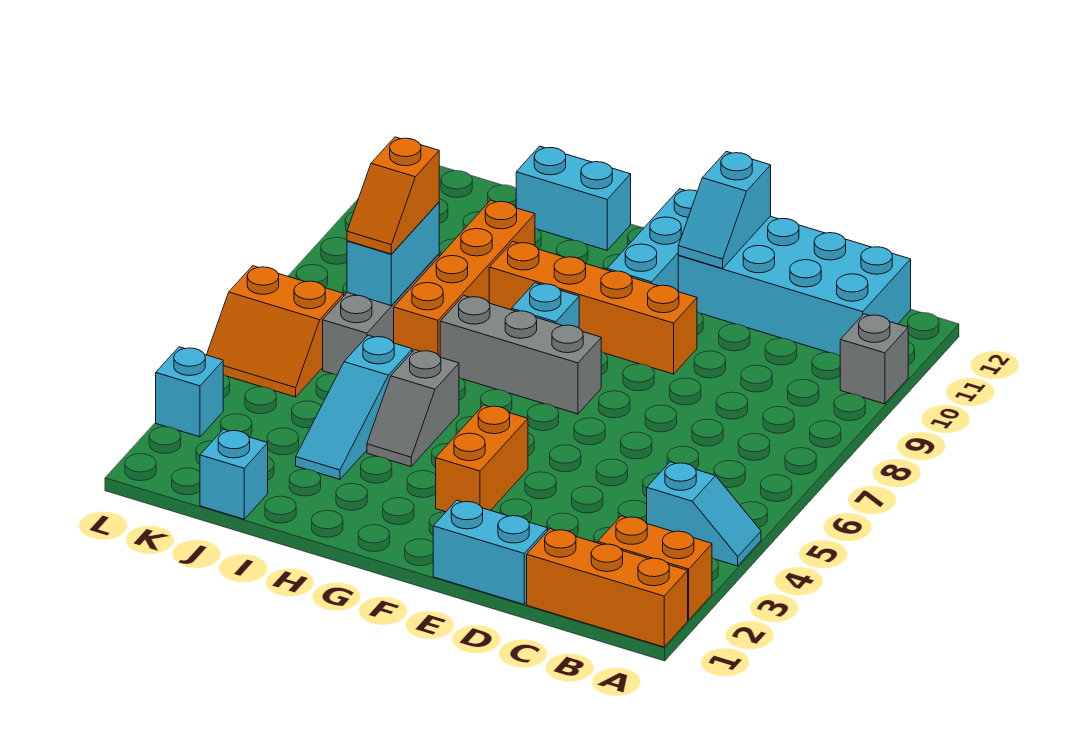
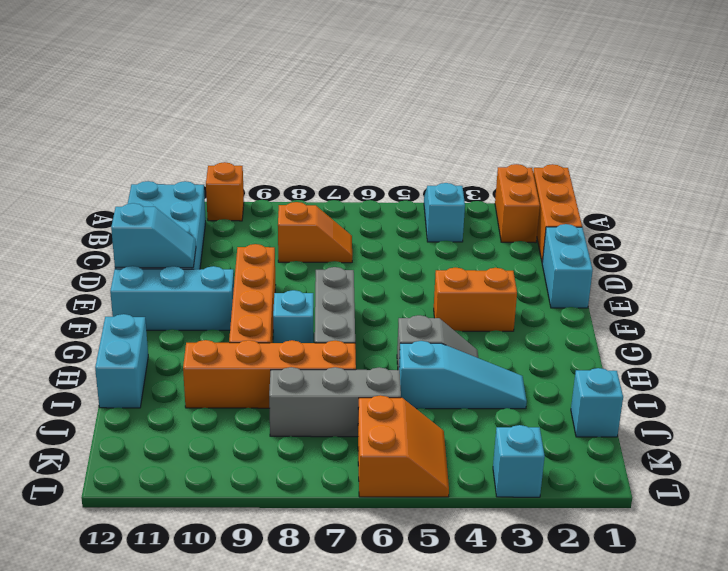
grey brick A10 level 1 -> orange brick A10 level 1
cyan brick J7:J8 level 2 -> none
orange slope J7:J8 level 3 top 8 -> orange slope C7:C8 level 1 top 8

